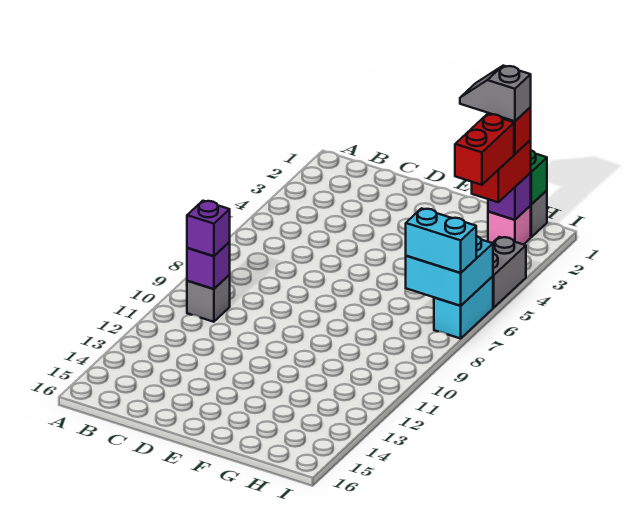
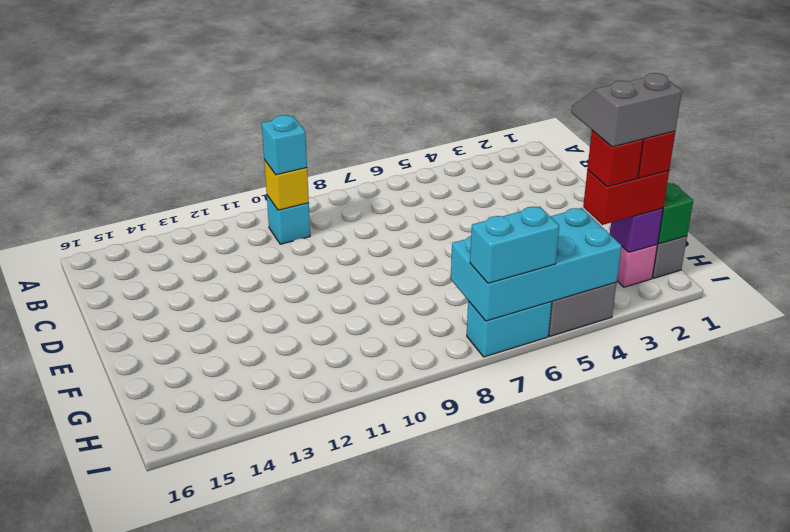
grey brick B10 level 1 -> cyan brick B10 level 1
purple brick B10 level 2 -> yellow brick B10 level 2
purple brick B10 level 3 -> cyan brick B10 level 3
grey slope G2:H2 level 5 top H -> grey slope G2:H3 level 5 top H
red brick H3:H4 level 4 -> red brick H3 level 4
cyan brick H6:I7 level 2 -> cyan brick H4:I7 level 2
cyan brick H7:I7 level 3 -> cyan brick I6:I7 level 3

